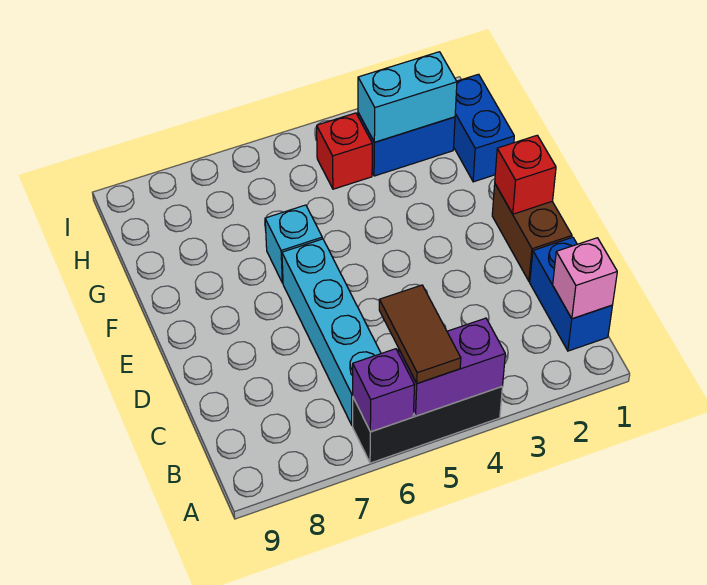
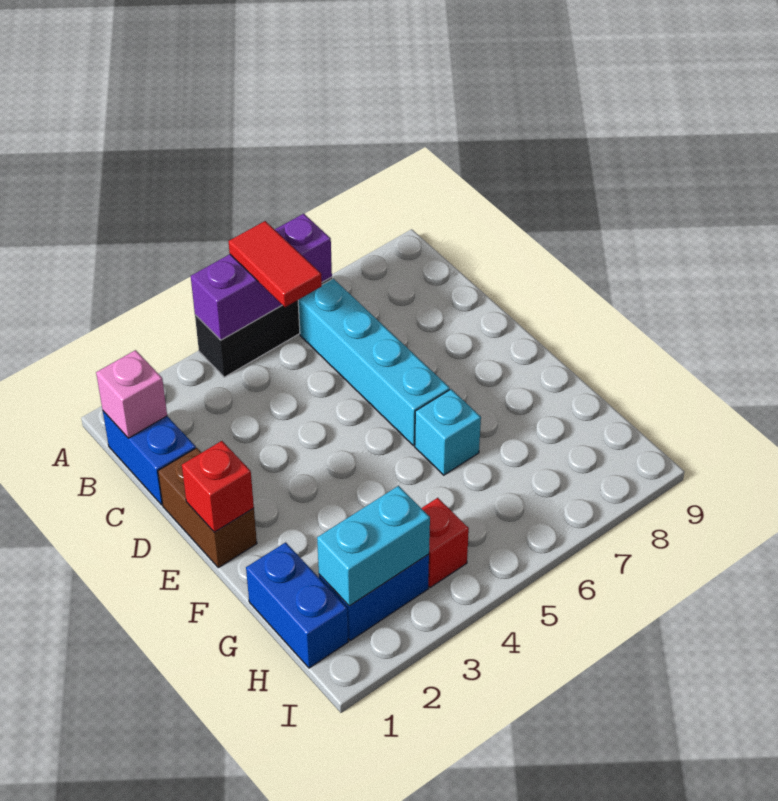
brown tile A5:B5 level 3 -> red tile A5:B5 level 3

